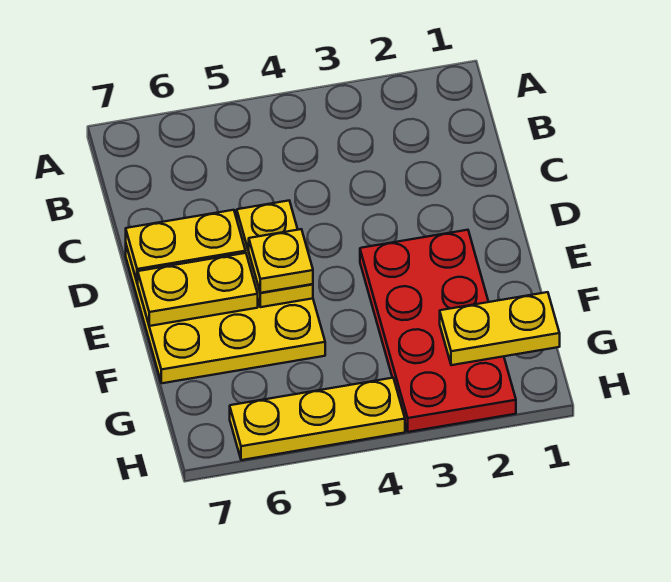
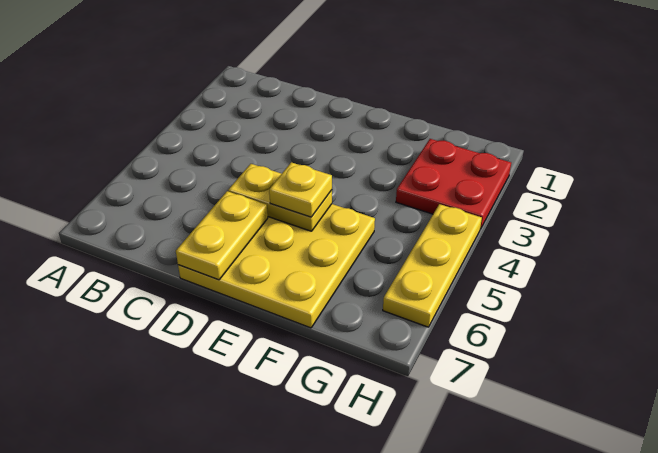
red plate E2:H3 level 1 -> red plate G2:H3 level 1
yellow plate E6:E7 level 2 -> none
yellow plate G1:G2 level 2 -> none

